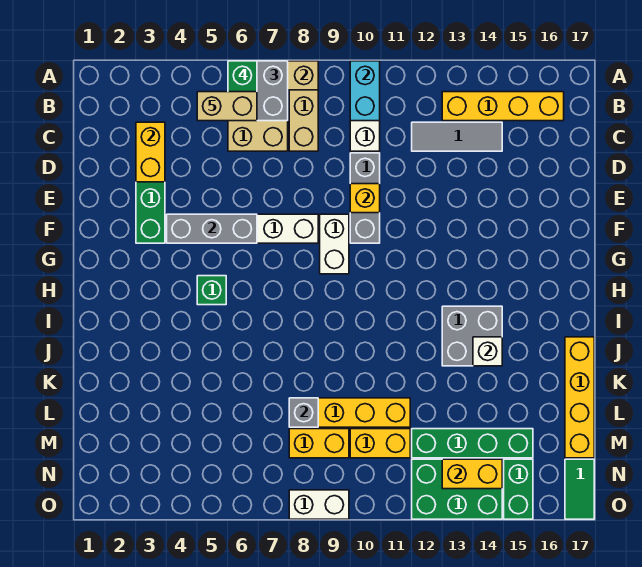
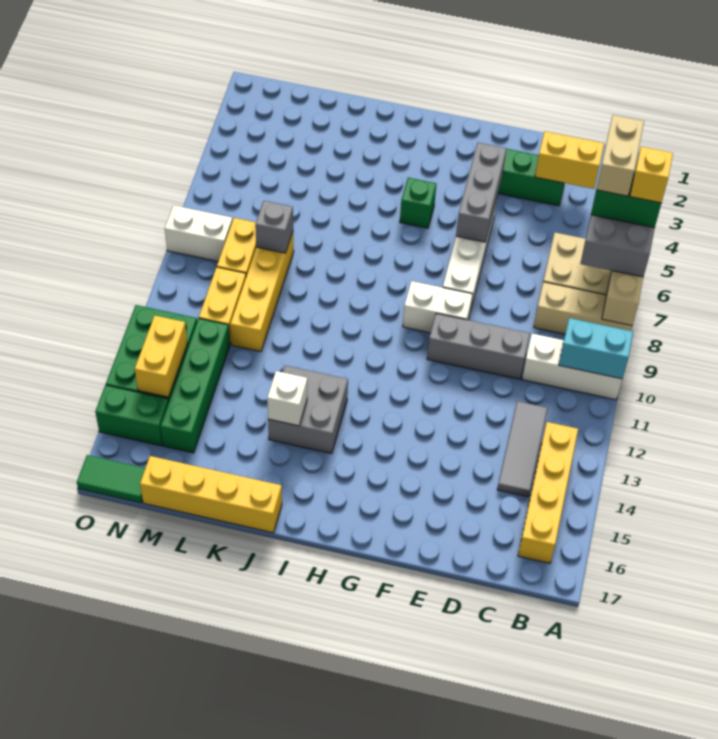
yellow brick E10 level 2 -> yellow brick A6 level 5
white brick O8:O9 level 1 -> white brick N8:O8 level 1

